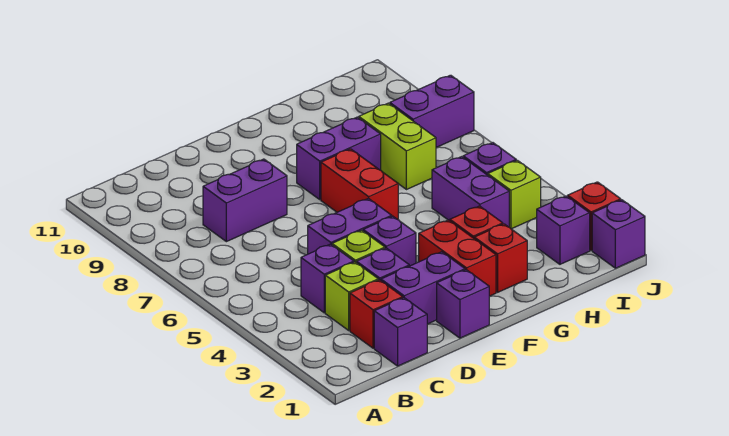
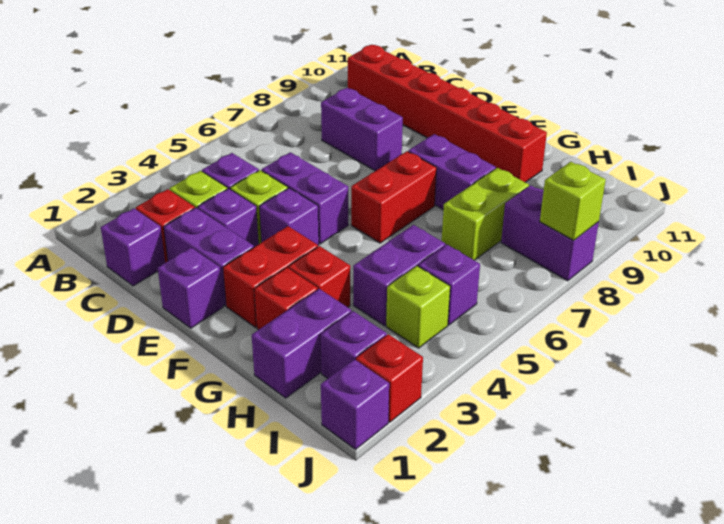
none -> red brick B10:G10 level 1
none -> purple brick H1:H2 level 1
none -> lime brick J8 level 2

